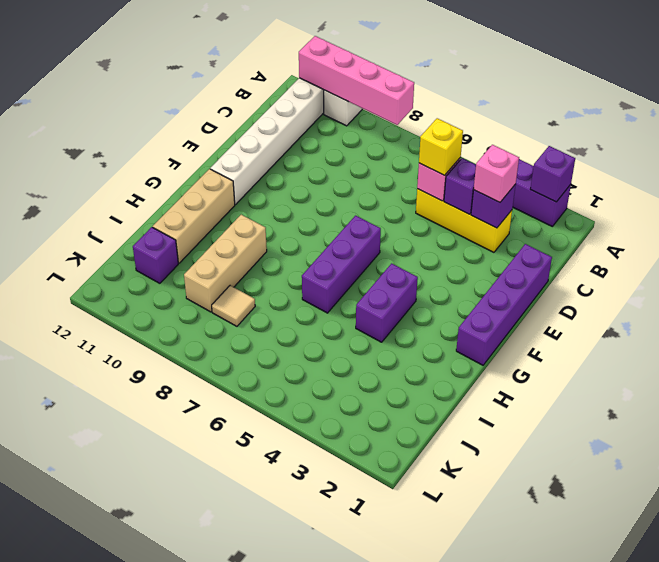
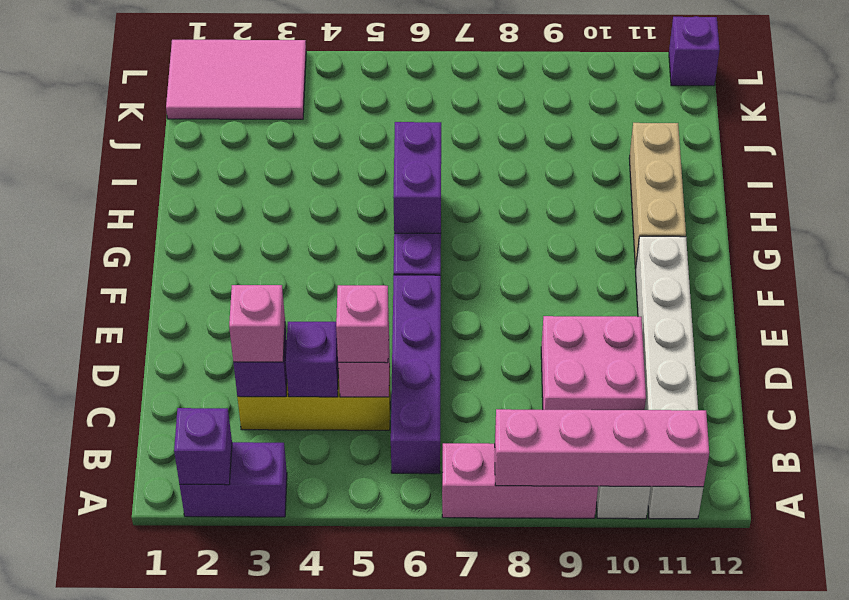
none -> pink brick A7:A9 level 1
yellow brick C5 level 3 -> pink brick C5 level 3
none -> pink brick C9:D10 level 1
purple brick D1:G1 level 1 -> purple brick B6:E6 level 1
purple brick G4:H4 level 1 -> purple brick G6:H6 level 2
tan brick H9:J9 level 1 -> none
tan tile J8 level 1 -> none
purple brick J11 level 1 -> purple brick L12 level 1
none -> pink tile K1:L3 level 1

